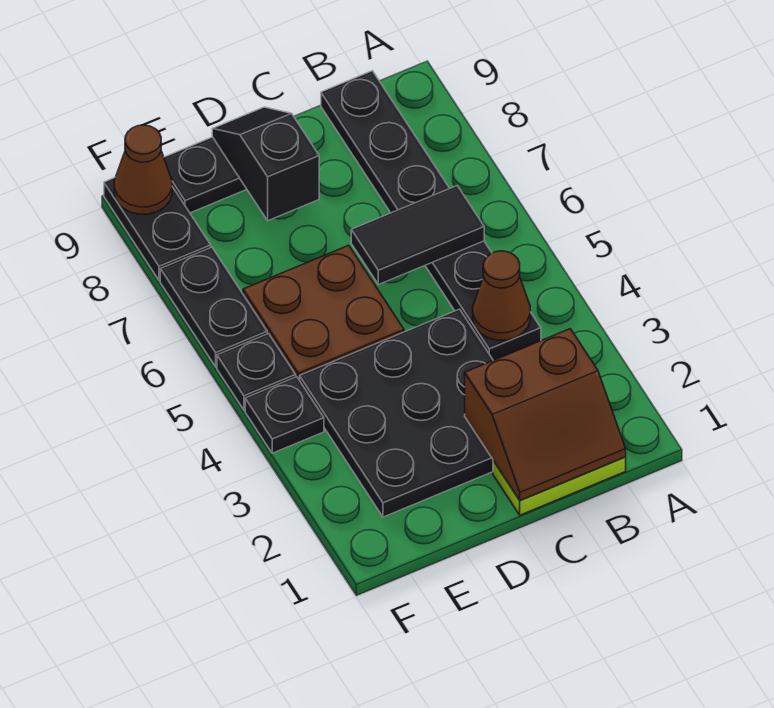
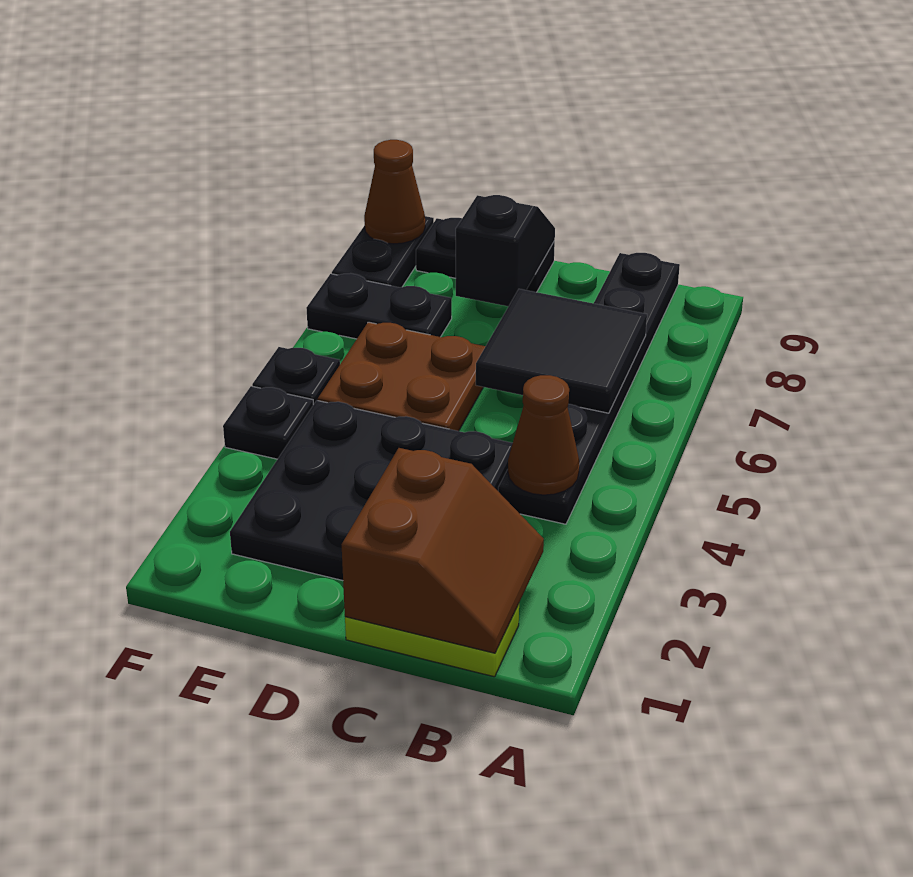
brown slope B1:C2 level 2 top 2 -> brown slope B1:C2 level 2 top C
black tile B6:C6 level 2 -> black tile B6:C7 level 2
black plate F6:F7 level 1 -> black plate E7:F7 level 1

